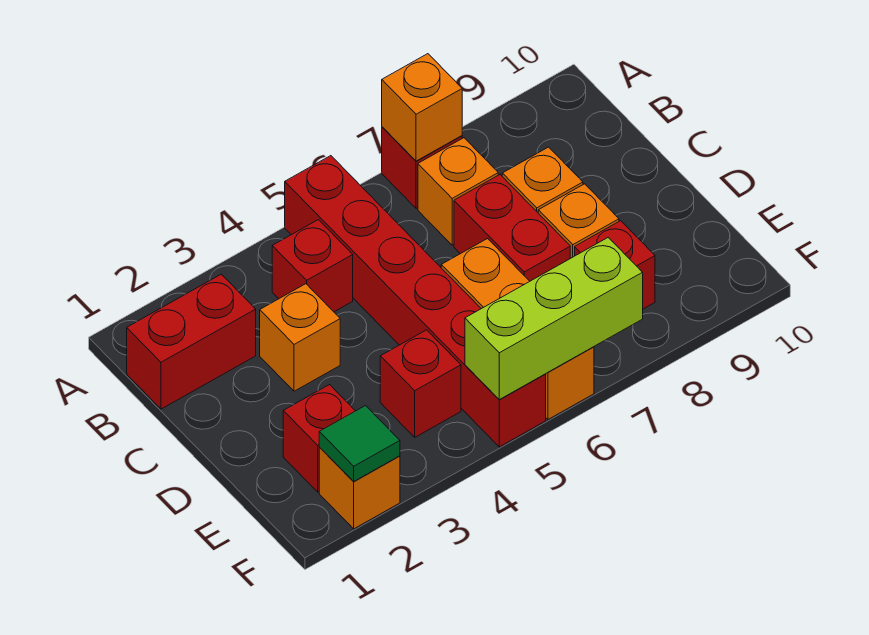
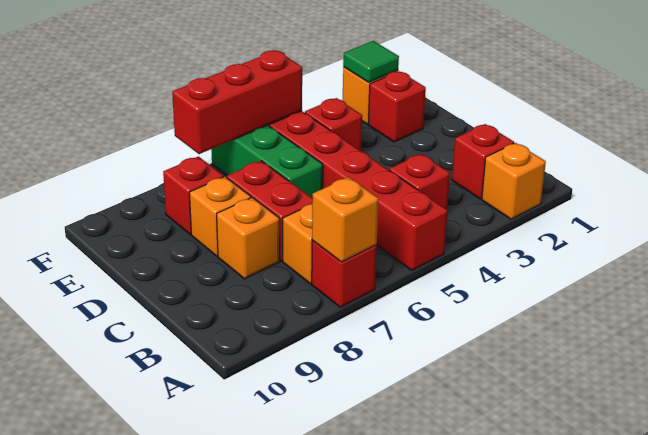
red brick B1:B2 level 1 -> red brick B2 level 1
orange brick C3 level 1 -> orange brick A2 level 1
orange brick D6:F6 level 1 -> green brick D6:F6 level 1
lime brick F5:F7 level 2 -> red brick F5:F7 level 2

